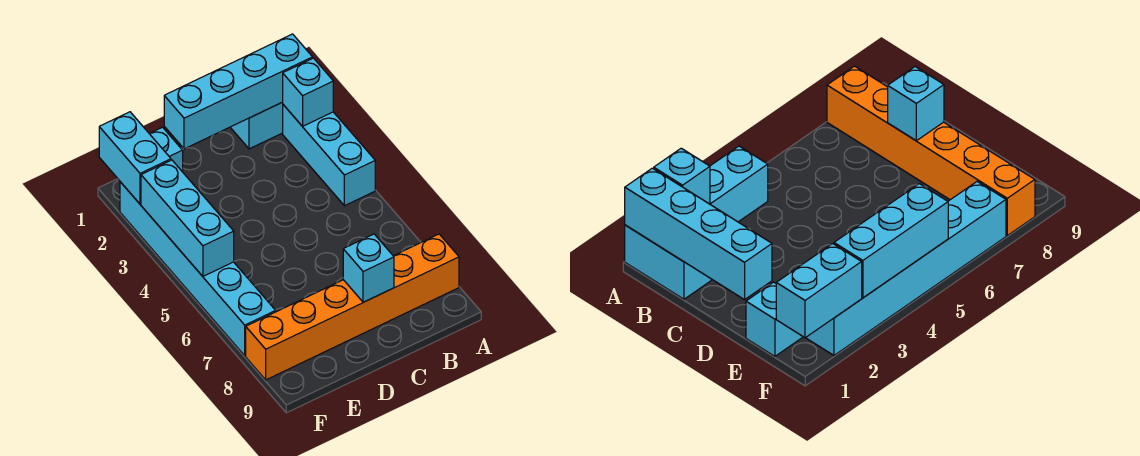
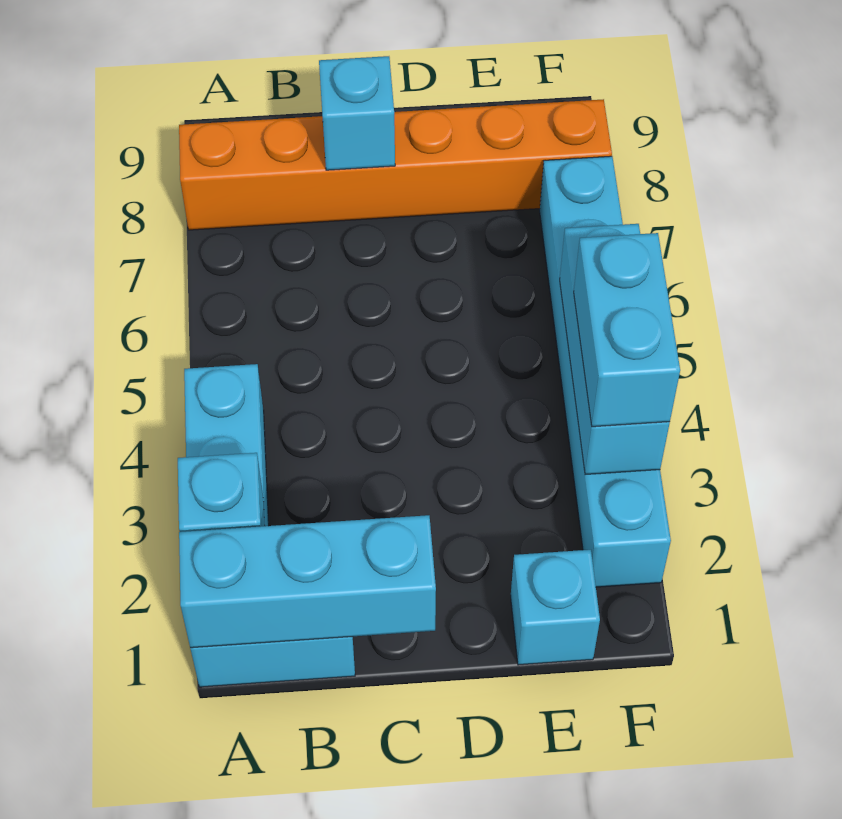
cyan brick A1:D1 level 2 -> cyan brick A1:C1 level 2
cyan brick F1:F2 level 2 -> cyan brick F3:F4 level 3

